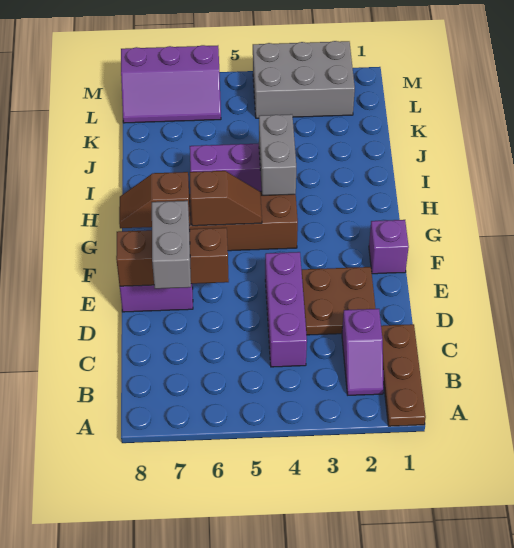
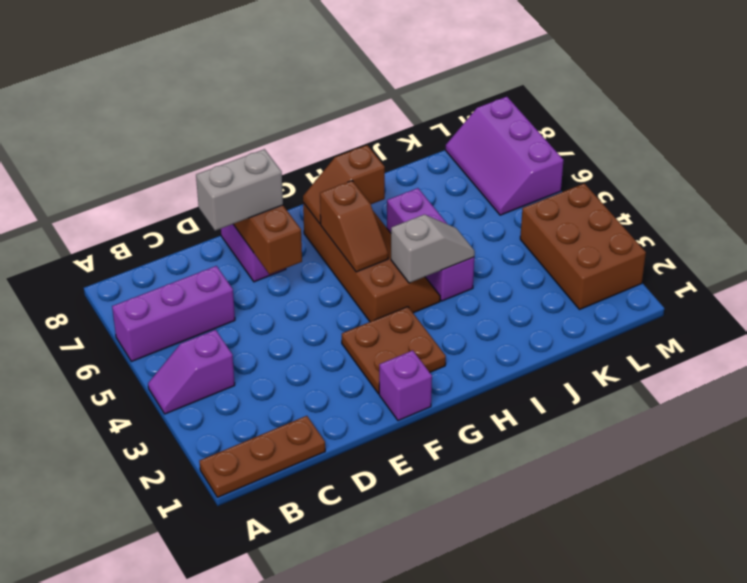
purple slope B2:C2 level 1 top C -> purple slope A4:B4 level 1 top B
purple brick C4:E4 level 1 -> purple brick A6:C6 level 1
brown plate D2:E3 level 1 -> brown plate F2:G3 level 1
brown slope G7:G8 level 2 top 7 -> brown slope G7:H7 level 2 top H
grey brick H4:I4 level 2 -> grey slope H4:I4 level 2 top H
grey brick L2:M4 level 1 -> brown brick L2:M4 level 1

